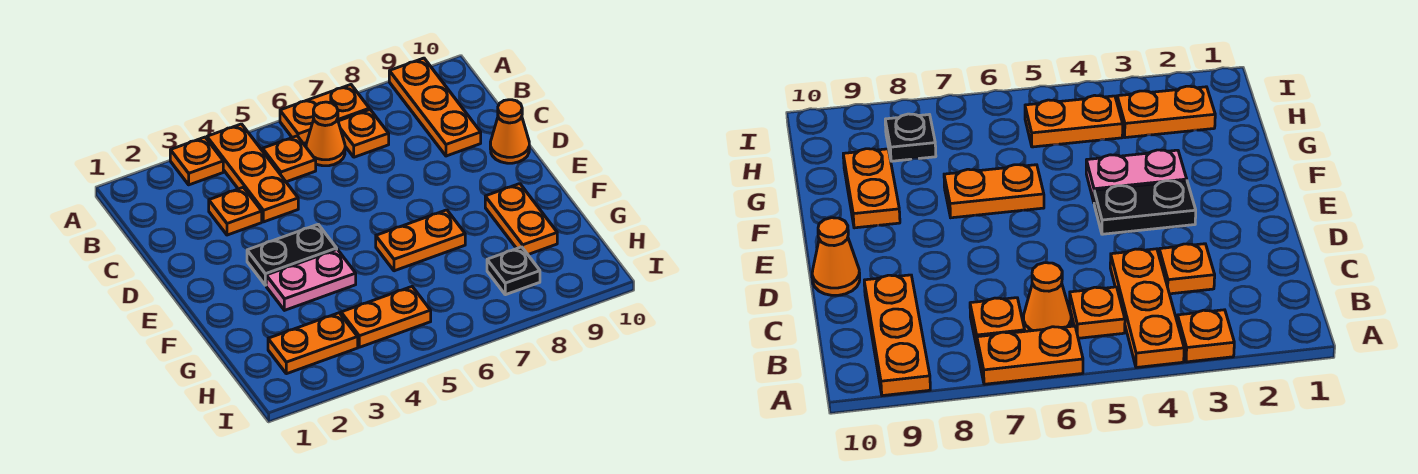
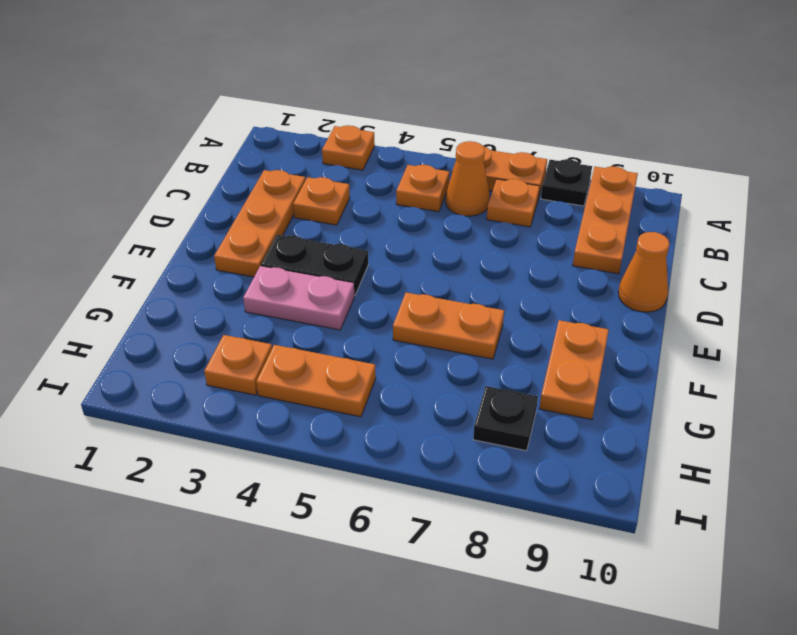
orange plate A4:C4 level 1 -> orange plate C2:E2 level 1
none -> black plate A8 level 1
orange plate H2:H3 level 1 -> orange plate H3 level 1

